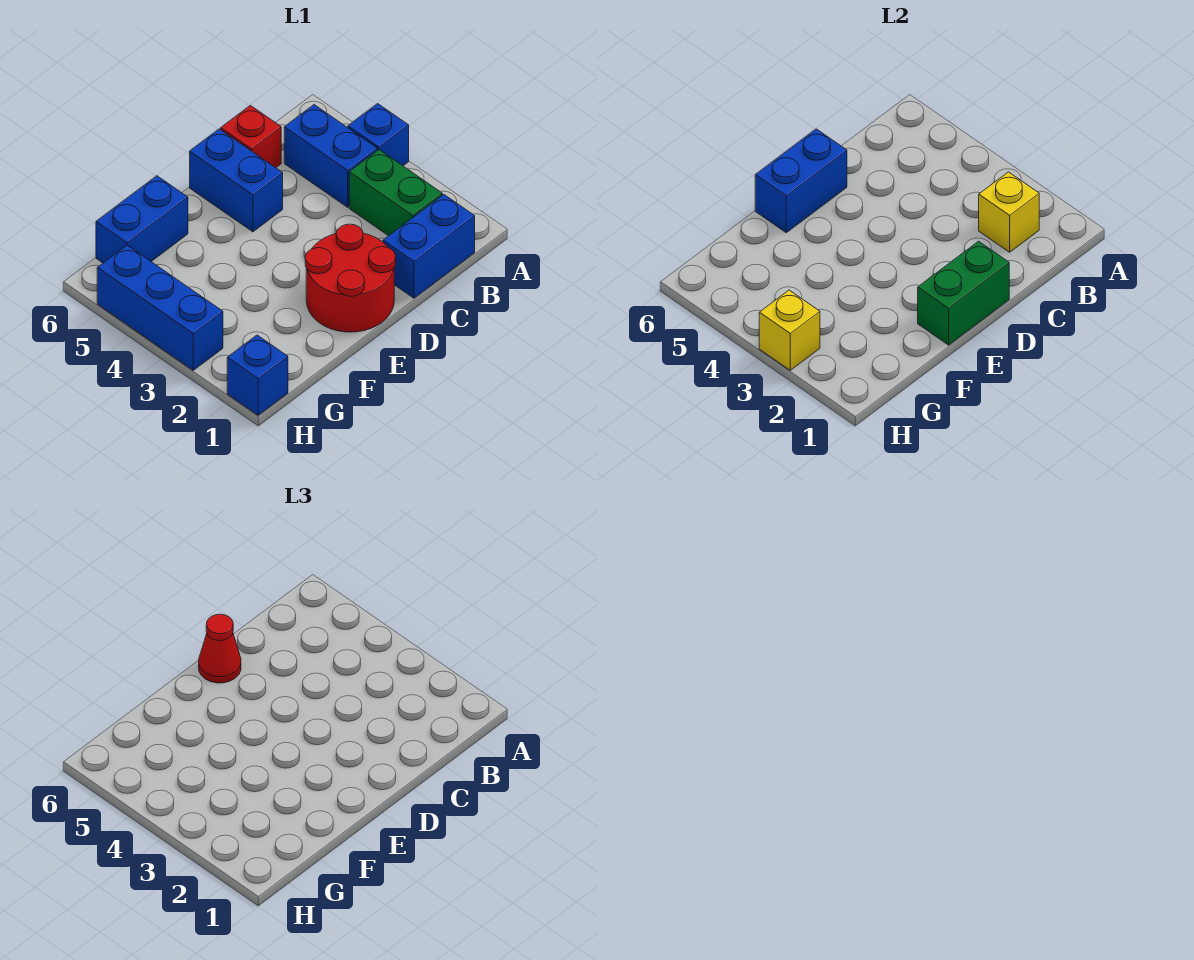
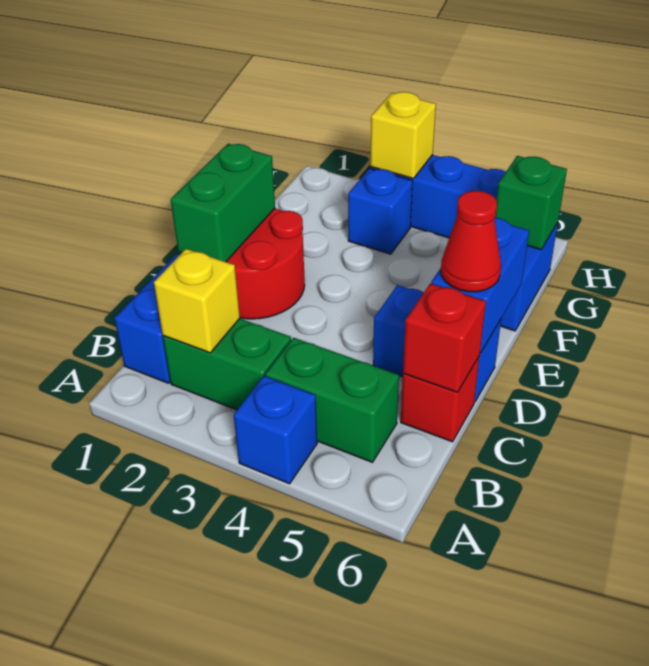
blue brick B4:B5 level 1 -> green brick B4:B5 level 1
none -> red brick C6 level 2
none -> green brick G6 level 2
blue brick H1 level 1 -> blue brick G3 level 1

